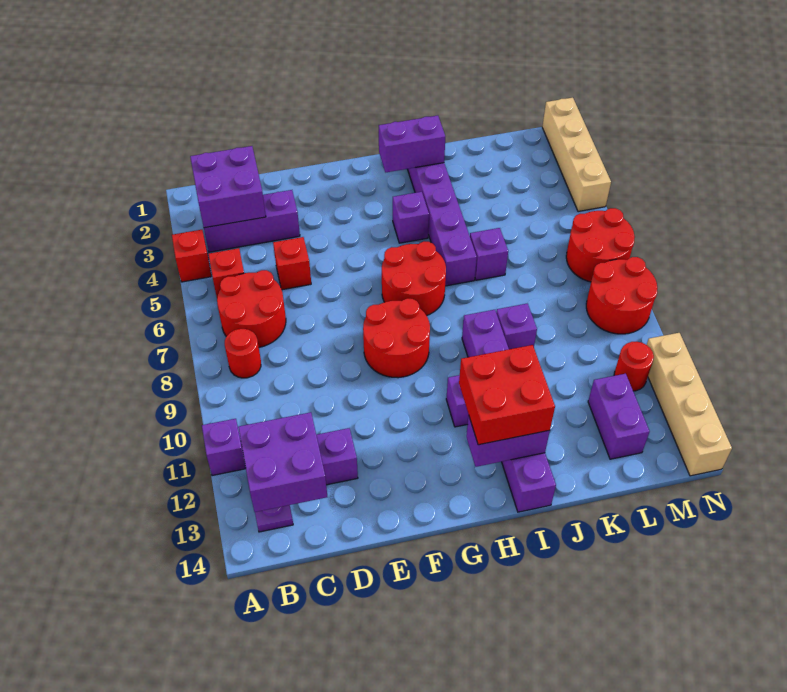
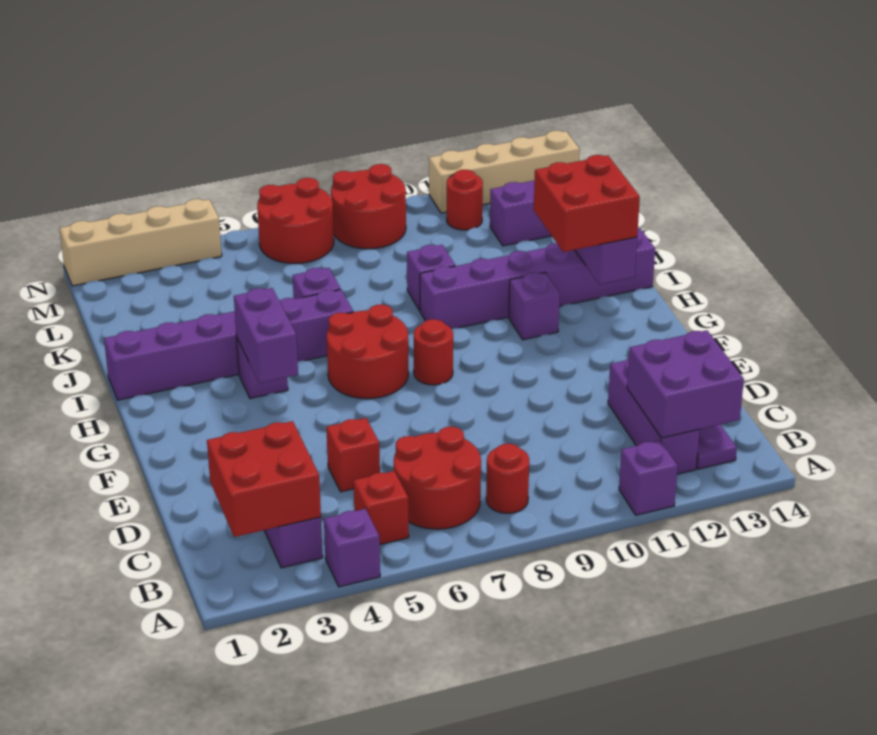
red brick A4 level 1 -> purple brick A4 level 1
purple brick B2:C3 level 2 -> red brick B2:C3 level 2
red round brick F8:G9 level 1 -> red round brick G8 level 1
purple brick H2:I2 level 2 -> purple brick G4:H4 level 2

